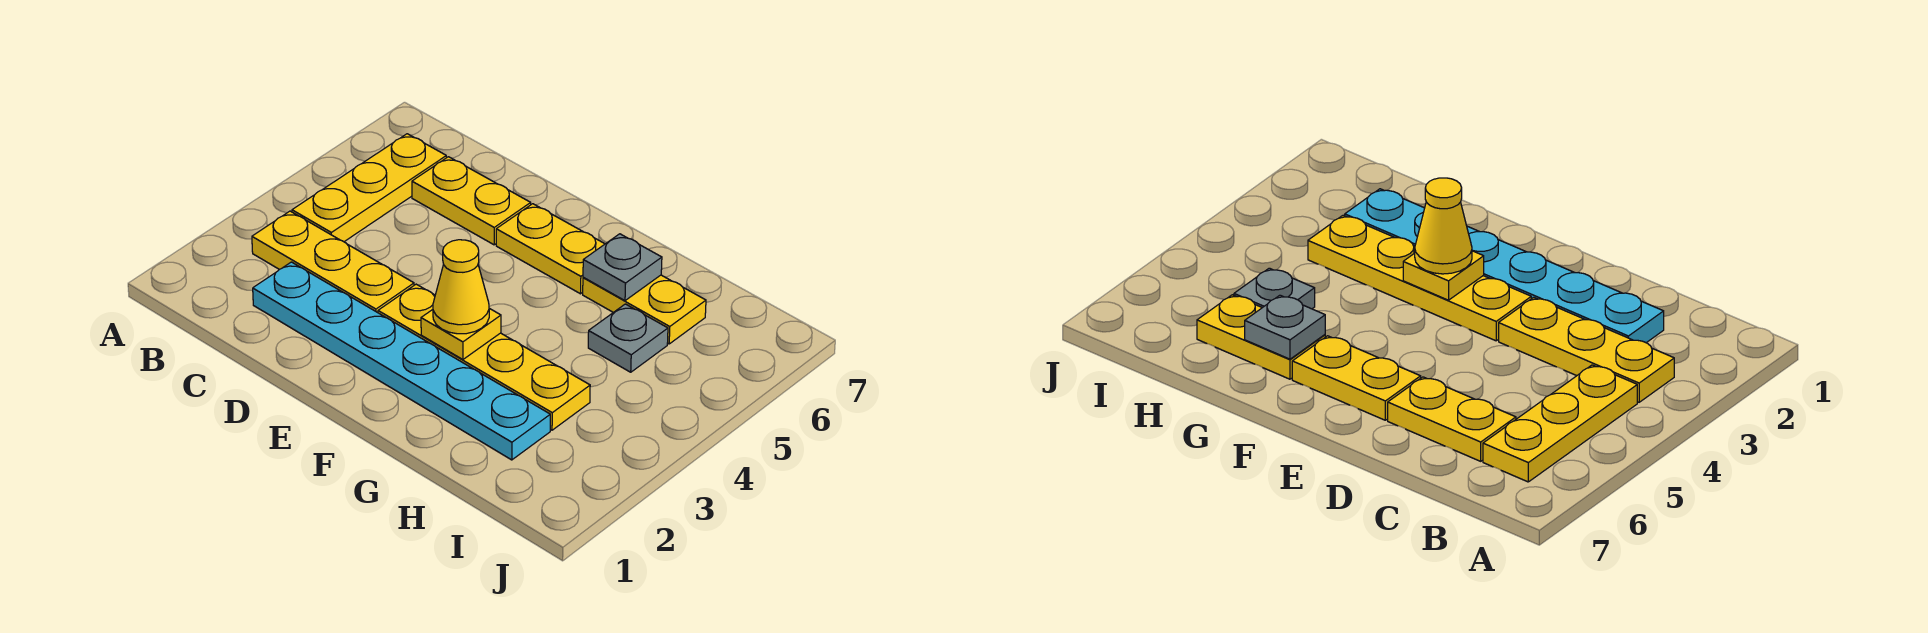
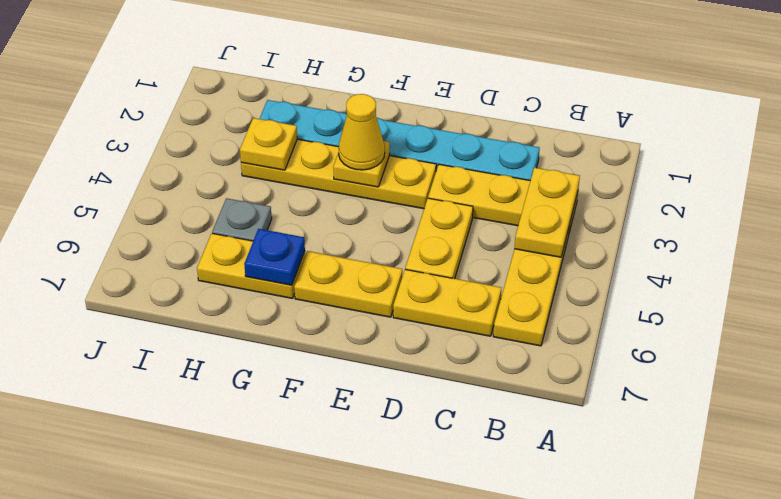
none -> yellow plate B3:B4 level 2
none -> yellow plate D4:D5 level 1
grey plate G6 level 2 -> blue plate G6 level 2
none -> yellow plate H3 level 2

